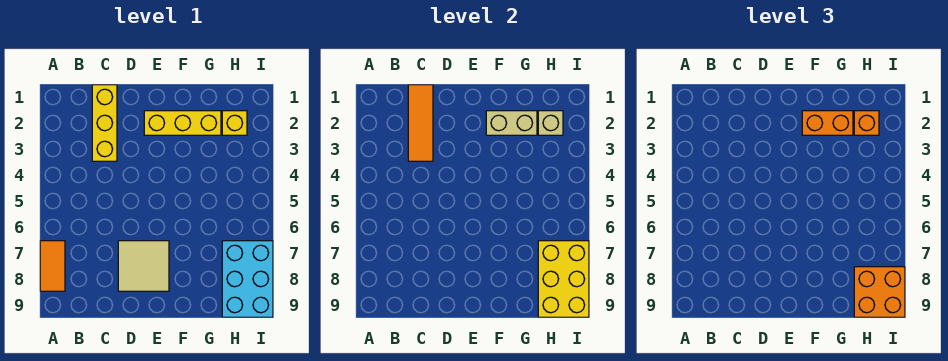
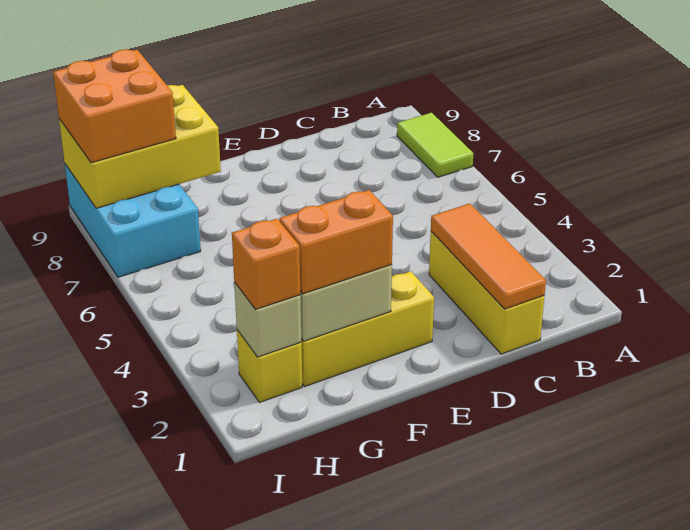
orange tile A7:A8 level 1 -> lime tile A7:A8 level 1
tan tile D7:E8 level 1 -> none
yellow brick H7:I9 level 2 -> yellow brick G8:I9 level 2

